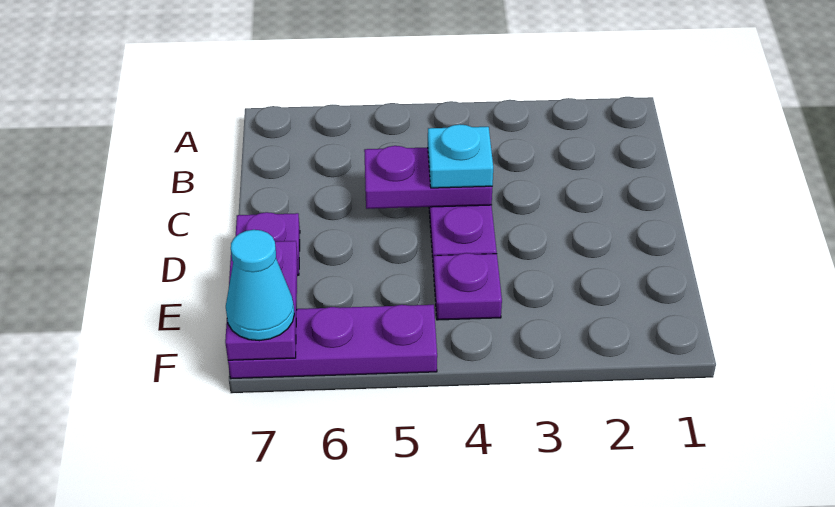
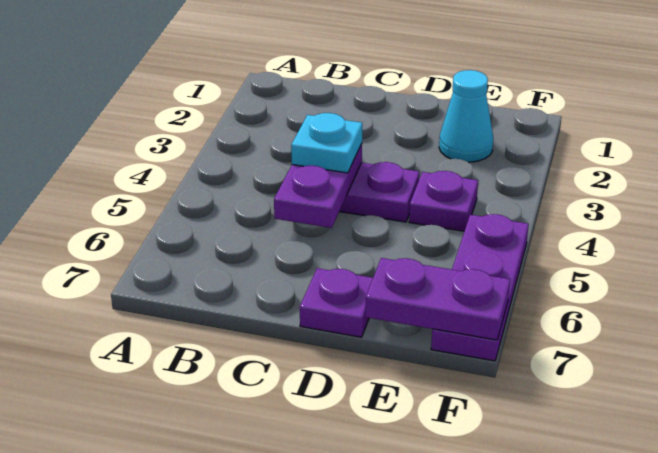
cyan cone F7 level 3 -> cyan cone E2 level 1

